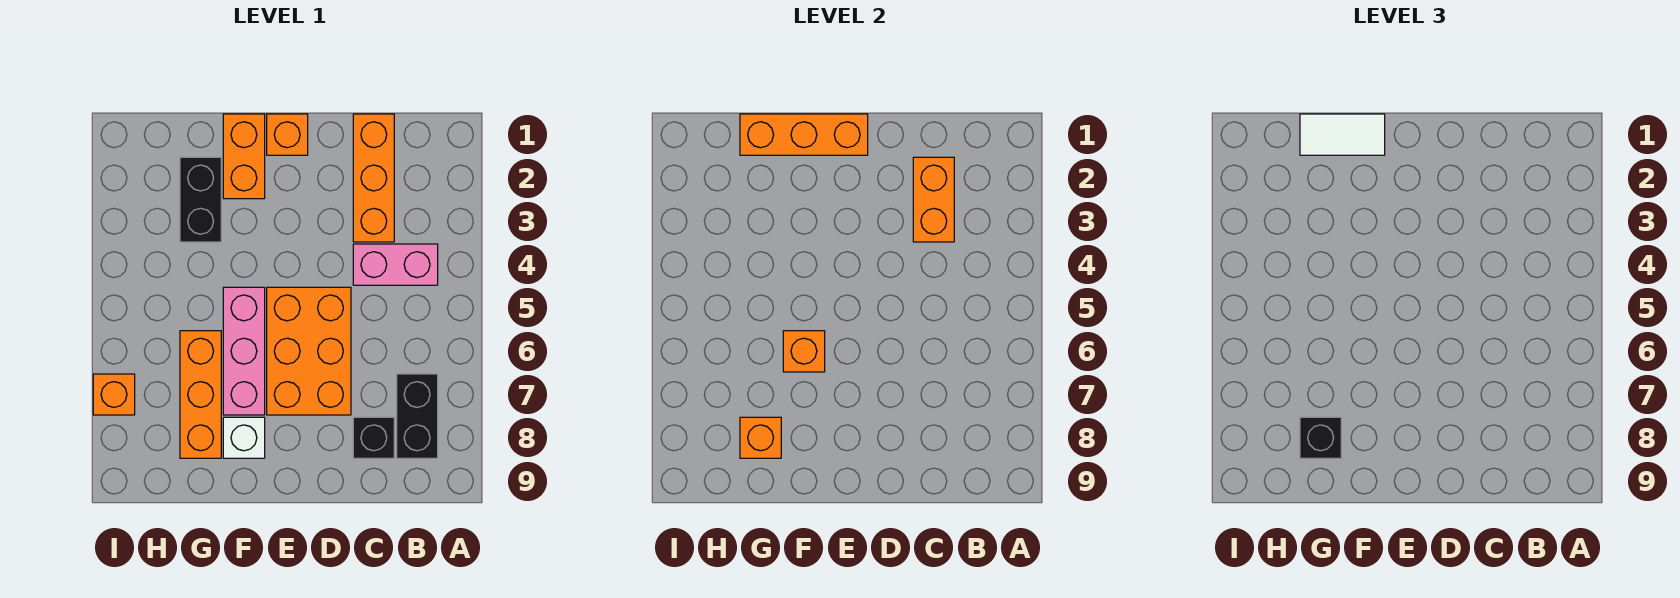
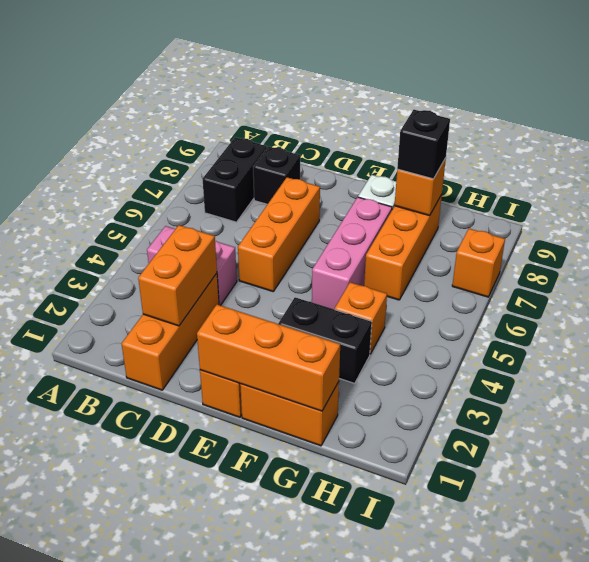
orange brick D5:E7 level 1 -> orange brick D5:D7 level 1
orange brick F1:F2 level 1 -> orange brick F1:G1 level 1
white tile F1:G1 level 3 -> none
orange brick F6 level 2 -> orange brick G4 level 1
black brick G2:G3 level 1 -> black brick F3:G3 level 1

